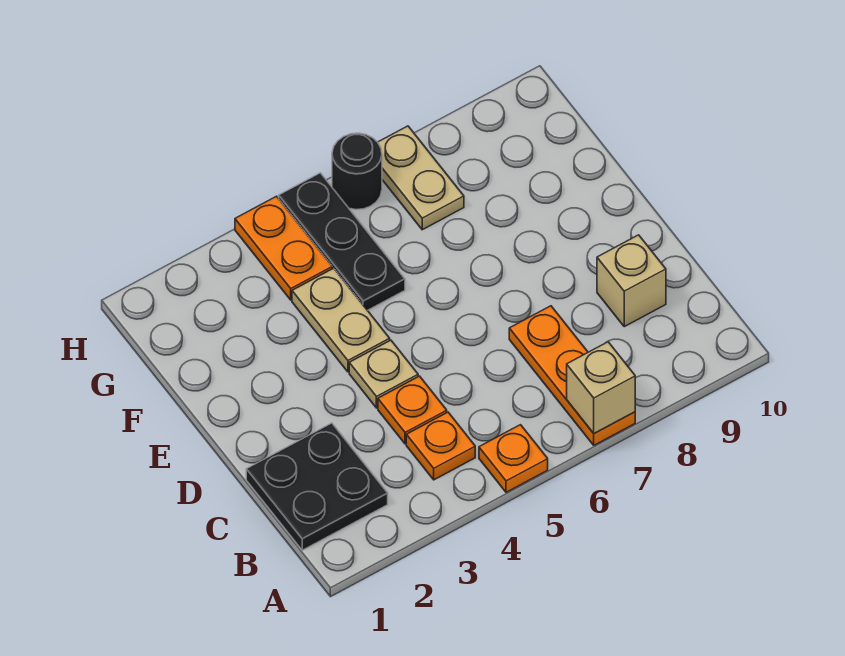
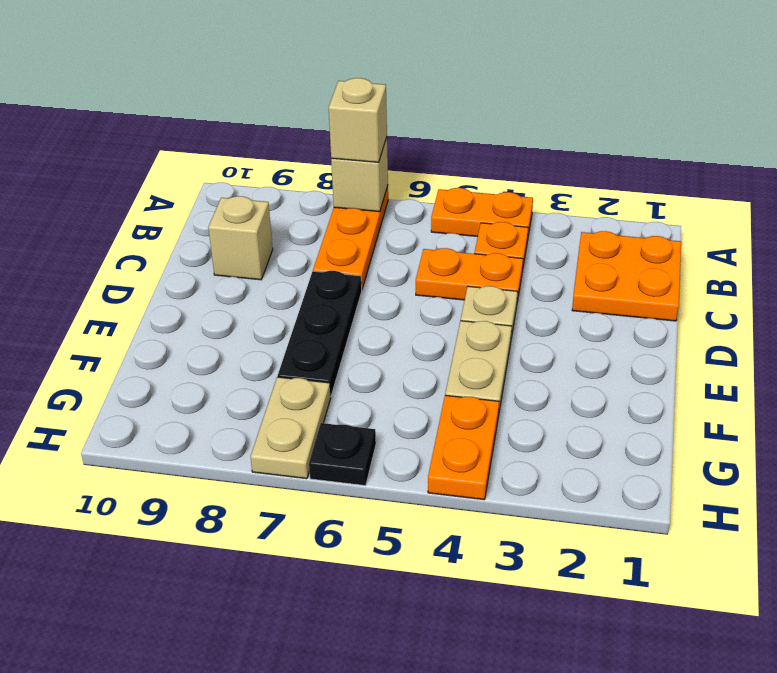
orange plate A5 level 1 -> orange plate A4:A5 level 1
none -> tan brick A7 level 3
black plate B1:C2 level 1 -> orange plate B1:C2 level 1
orange plate C4 level 1 -> orange plate C4:C5 level 1
black plate F5:H5 level 1 -> black plate D7:F7 level 1
black round brick H6 level 1 -> black plate H6 level 1

